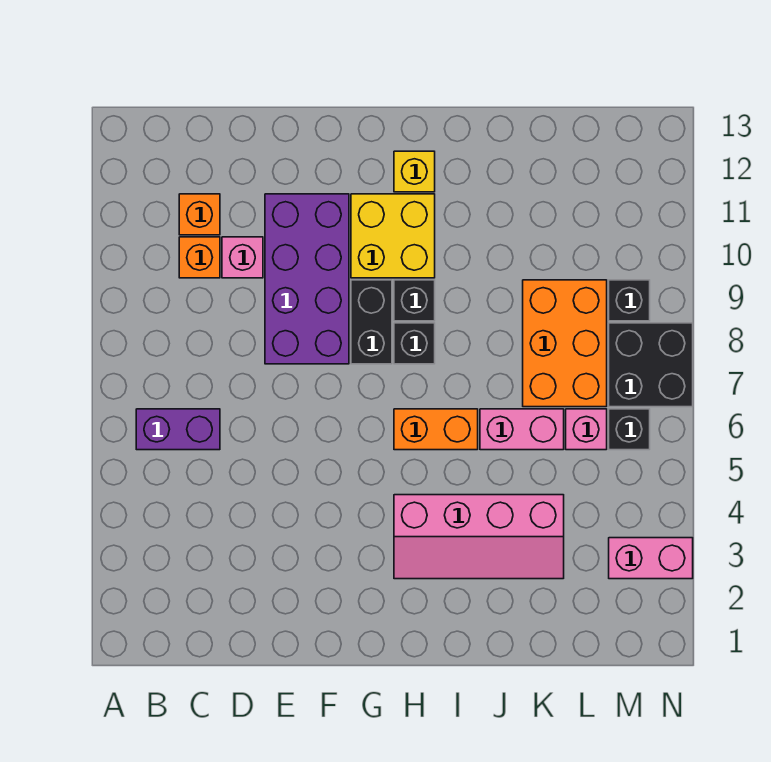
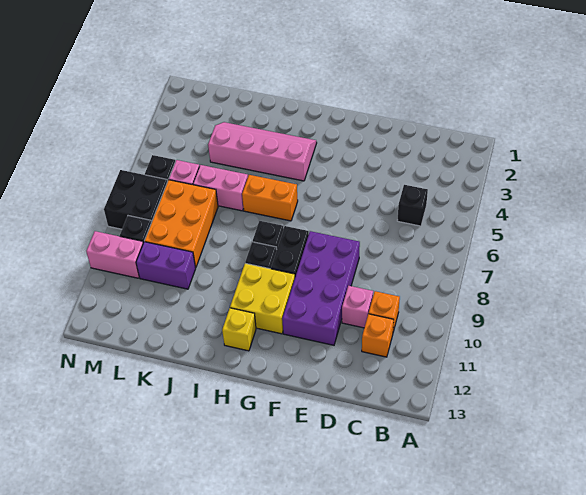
purple brick B6:C6 level 1 -> purple brick K10:L10 level 1
none -> black brick C5 level 1
pink brick M3:N3 level 1 -> pink brick M10:N10 level 1

